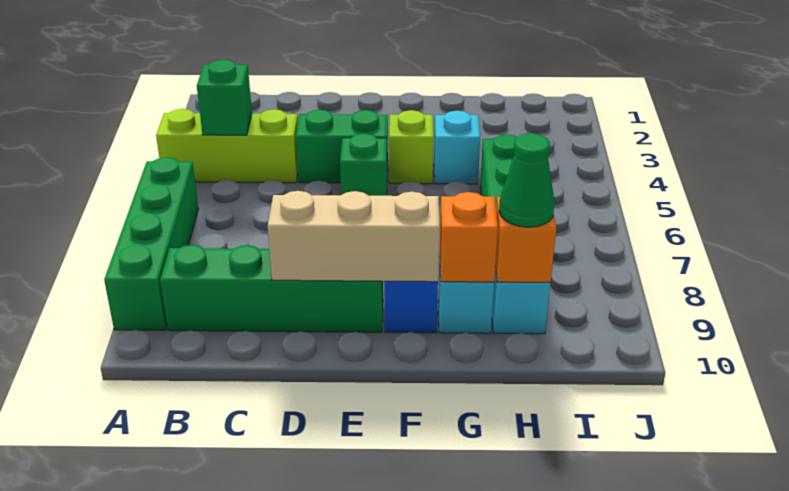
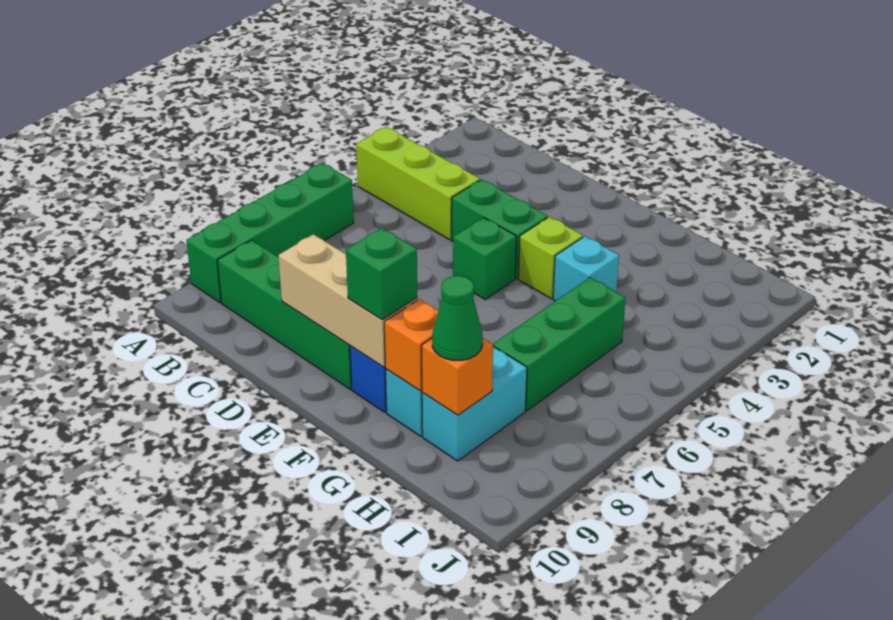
green brick B4 level 2 -> green brick F9 level 3

